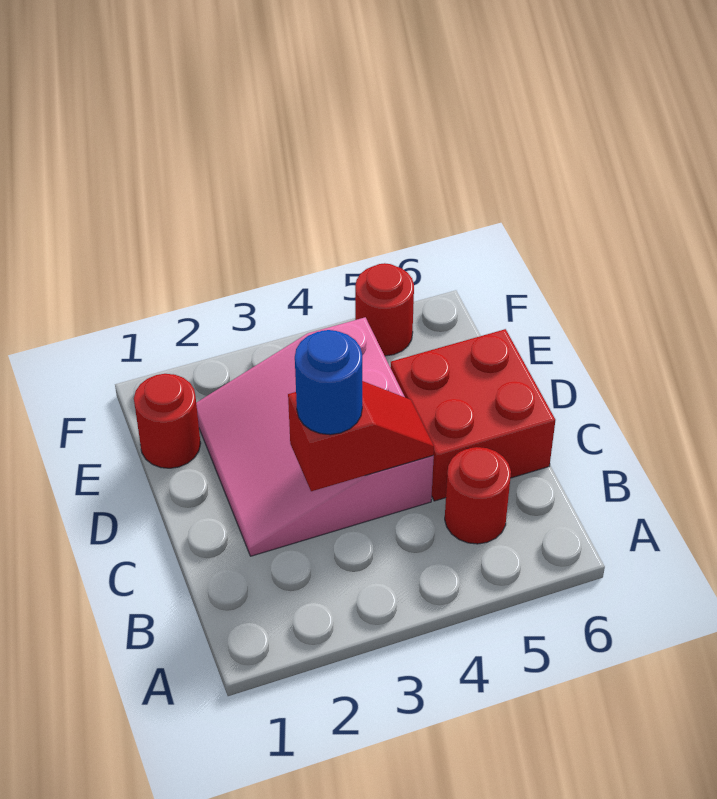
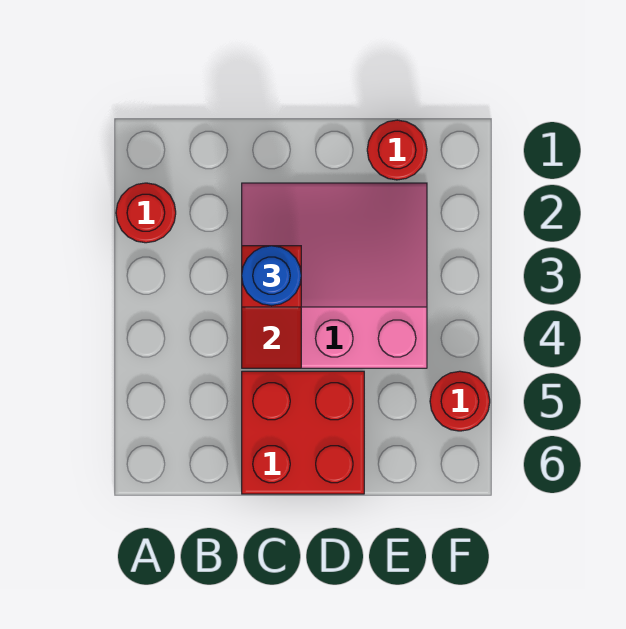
red round brick B5 level 1 -> red round brick A2 level 1

